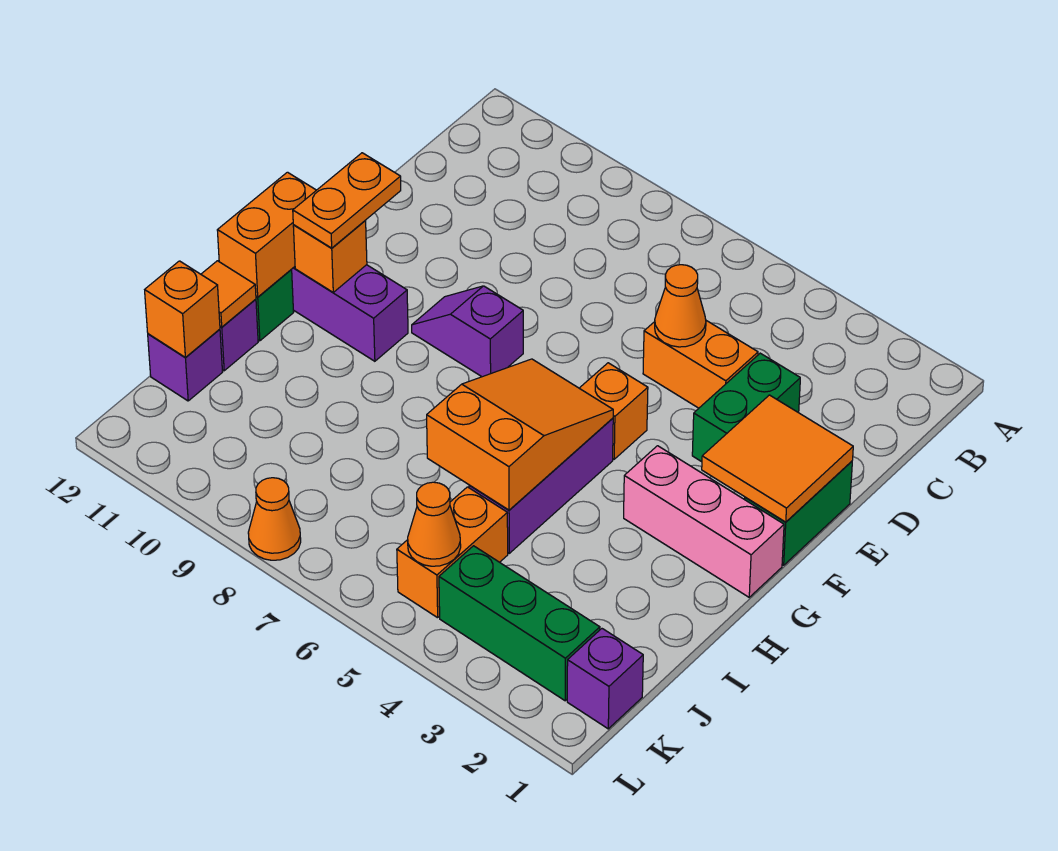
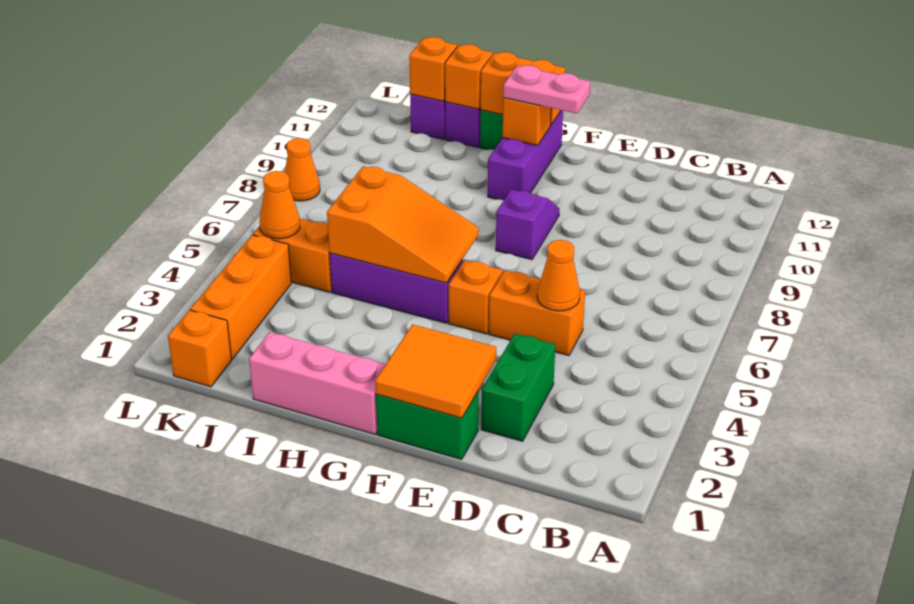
green brick D3:E3 level 1 -> green brick D2:D3 level 1
orange brick D4:D5 level 1 -> orange brick D5:E5 level 1
orange plate F11:G11 level 3 -> pink plate F11:G11 level 3
pink brick G1:G3 level 1 -> pink brick G1:I1 level 1
orange tile I12 level 2 -> orange brick I12 level 2
purple brick K1 level 1 -> orange brick K1 level 1
green brick K2:K4 level 1 -> orange brick K2:K4 level 1

